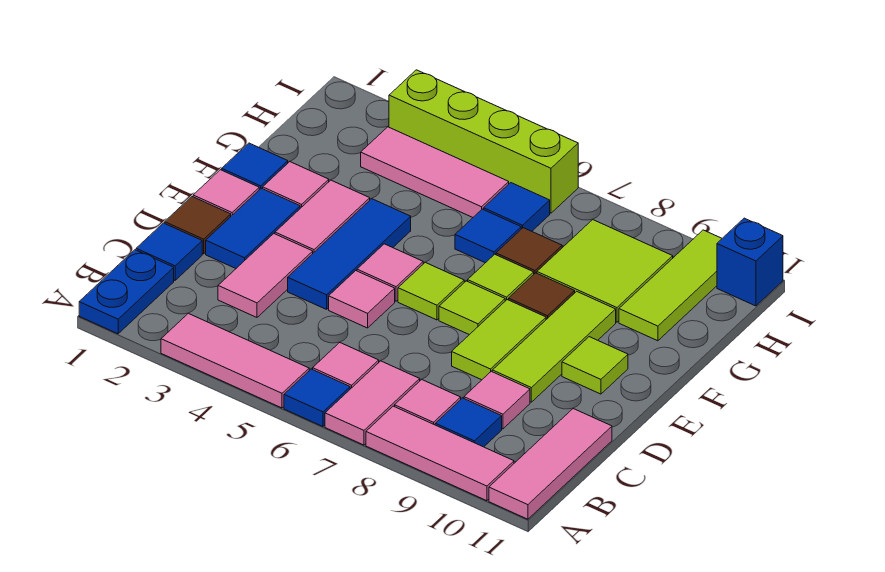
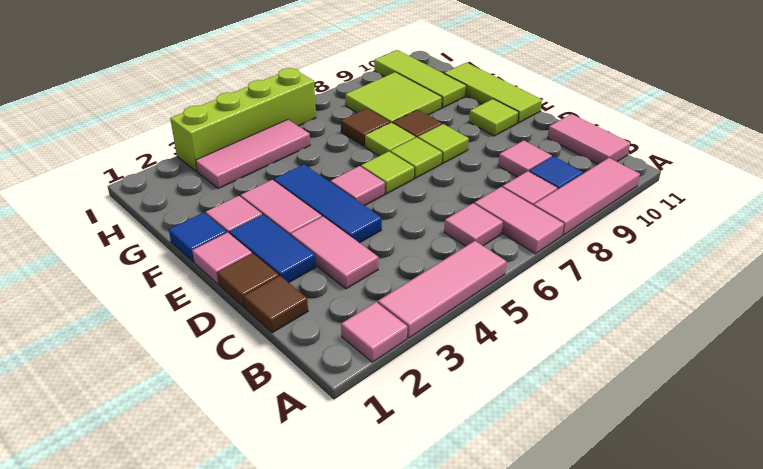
blue plate A1:B1 level 1 -> none
blue tile A6 level 1 -> none
pink tile A11:C11 level 1 -> pink tile B11:C11 level 1
blue tile C1 level 1 -> brown tile C1 level 1
pink tile D5 level 1 -> pink tile A2 level 1
lime tile D8:E8 level 1 -> lime tile E8 level 1
lime tile D9:F9 level 1 -> lime tile E11:G11 level 1
blue tile G6 level 1 -> none
blue tile H6 level 1 -> none
blue brick I11 level 1 -> none

